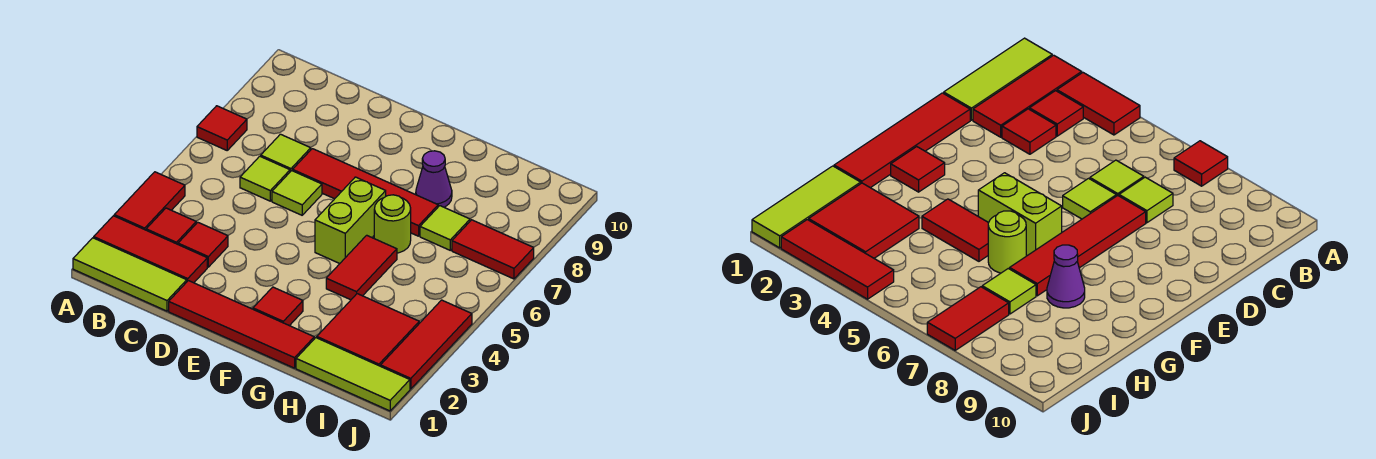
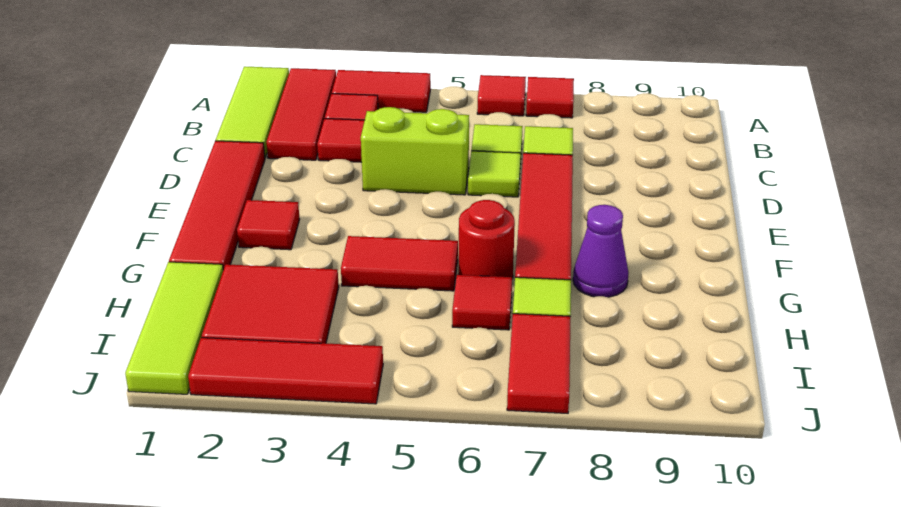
none -> red tile A6 level 1
lime brick F5:F6 level 1 -> lime brick D4:D5 level 1
lime round brick G6 level 1 -> red round brick G6 level 1
none -> red tile H6 level 1

